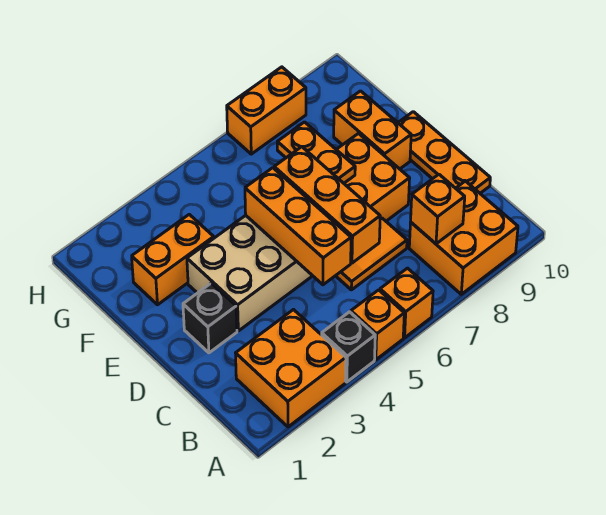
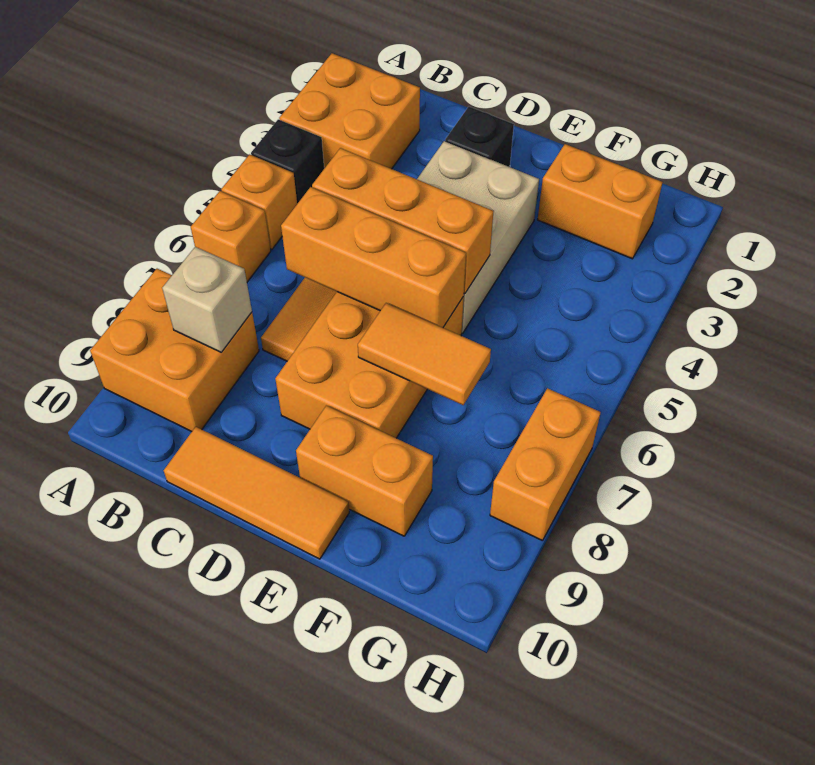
orange brick B8 level 2 -> tan brick B8 level 2
orange plate C10:E10 level 1 -> orange tile C10:E10 level 1
orange plate E7:F7 level 2 -> orange tile E7:F7 level 2
orange brick F2:F3 level 1 -> orange brick F2:G2 level 1

